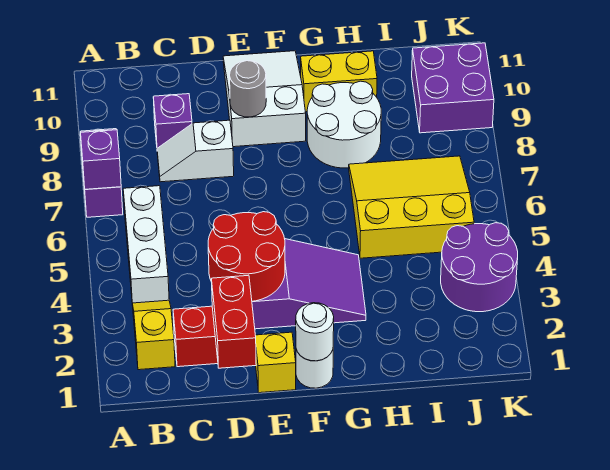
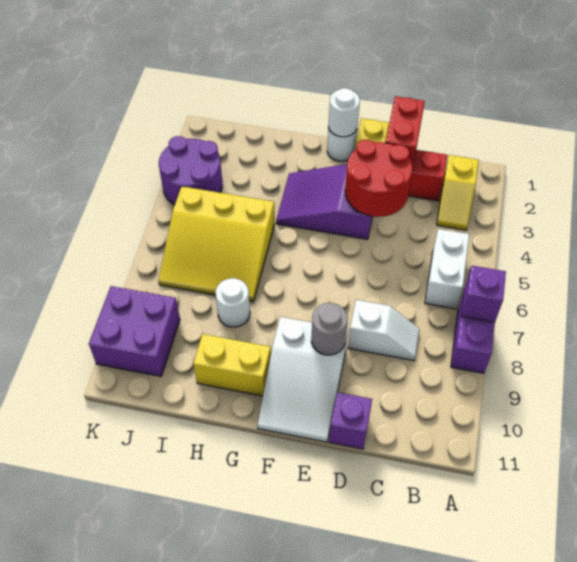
white brick B4:B6 level 1 -> white brick B5:B6 level 1
purple brick C9 level 1 -> purple brick D11 level 1
white round brick G8:H9 level 1 -> white round brick H8 level 1

